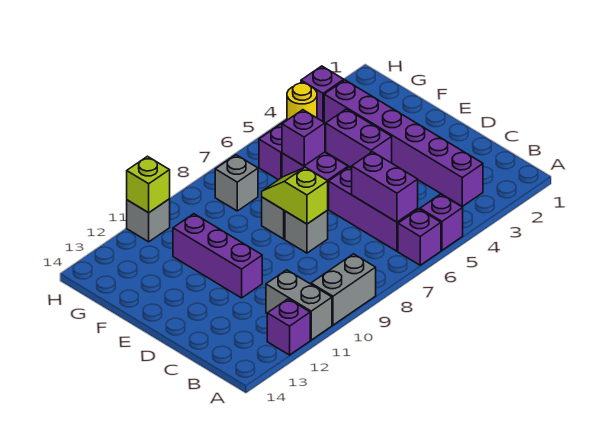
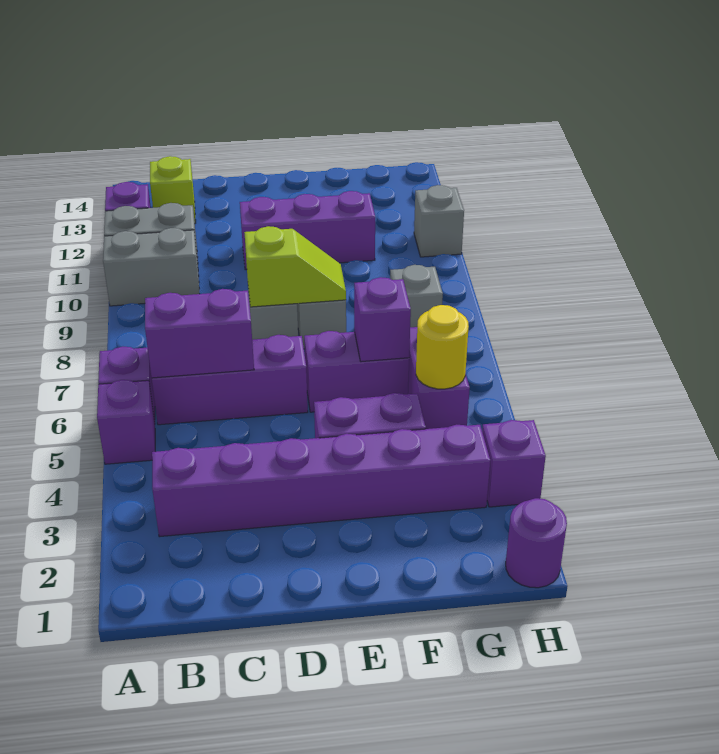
grey brick A9:A10 level 1 -> grey brick A10:B10 level 1
none -> purple round brick H1 level 1
lime brick H11 level 2 -> lime brick B13 level 1

